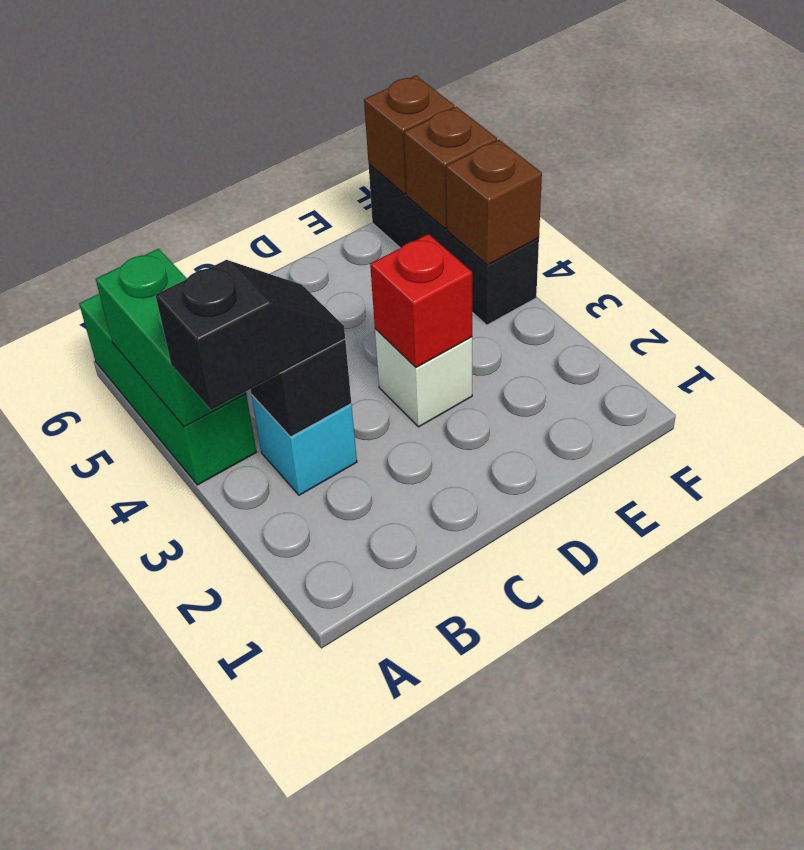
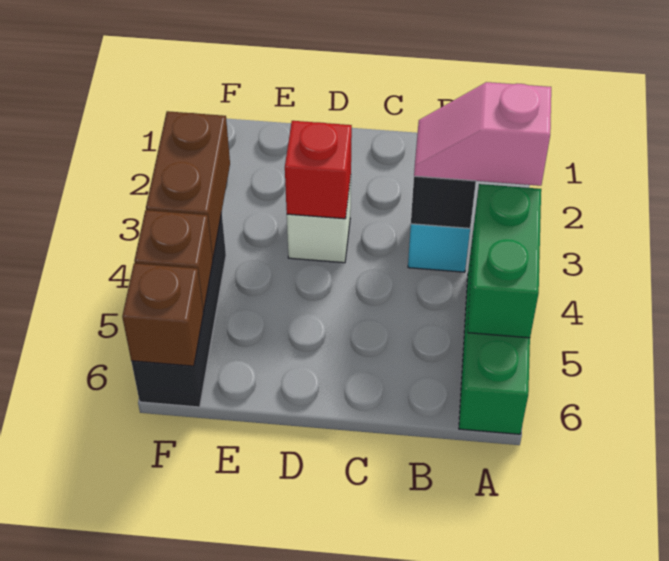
black slope A3:B3 level 3 top A -> pink slope A3:B3 level 3 top A
brown brick F4 level 2 -> brown brick F3:F4 level 2

